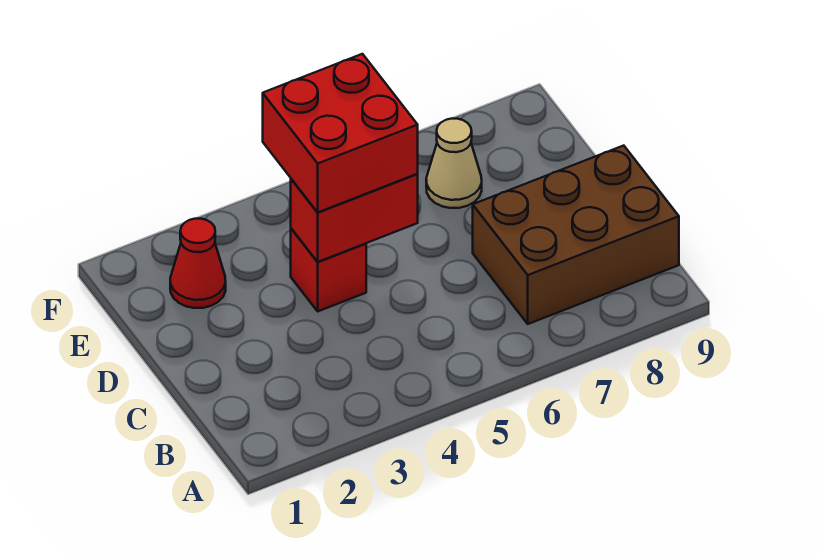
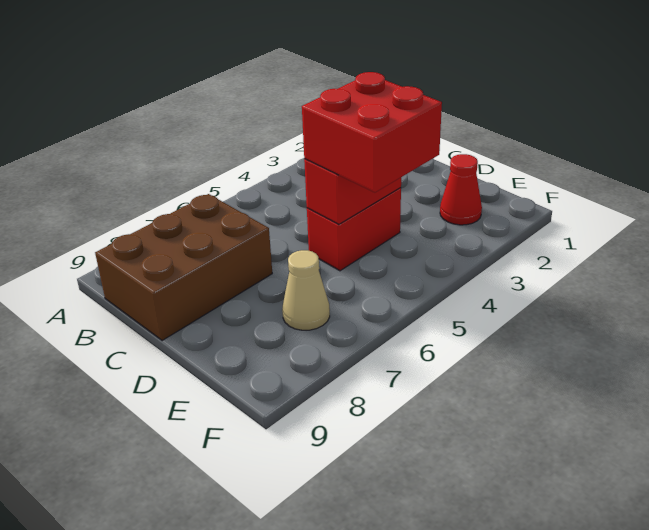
red brick D4 level 1 -> red brick D4:D5 level 1

